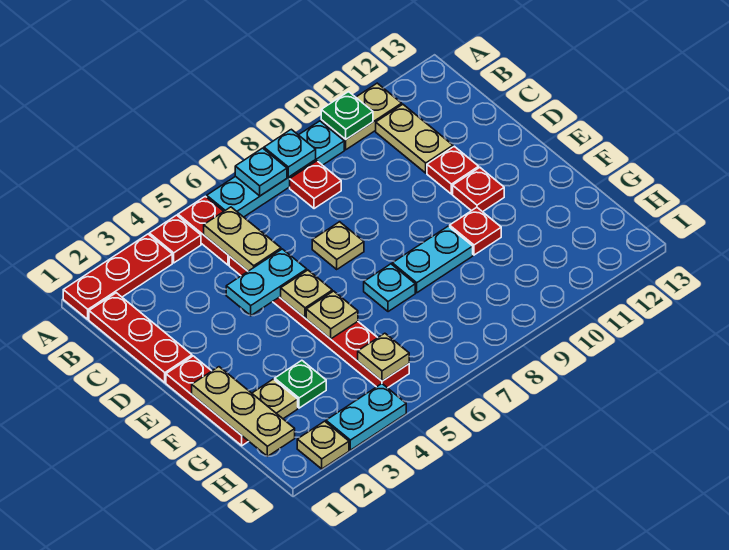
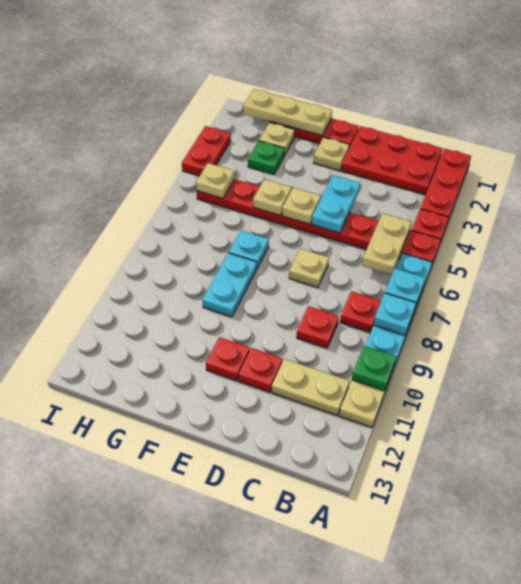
red plate B1:D1 level 1 -> red plate B1:D2 level 1
tan plate B5:C5 level 2 -> tan plate B5:B6 level 2
red plate F10 level 1 -> red plate C9 level 1
tan plate I2 level 1 -> tan plate E2 level 1
cyan plate I3:I4 level 1 -> red plate I3:I4 level 1

